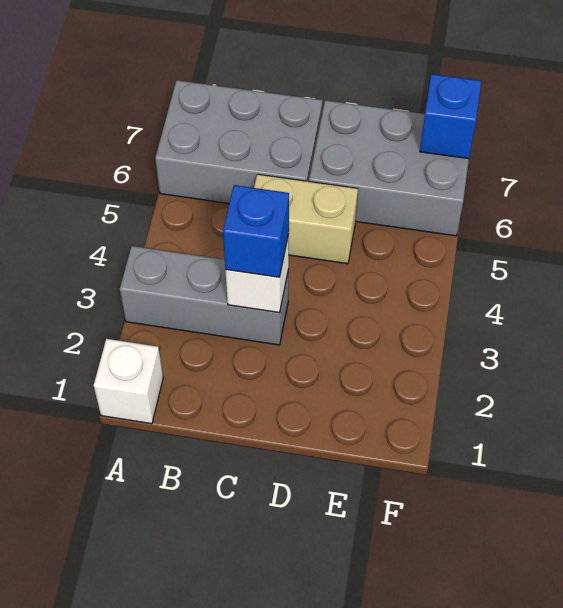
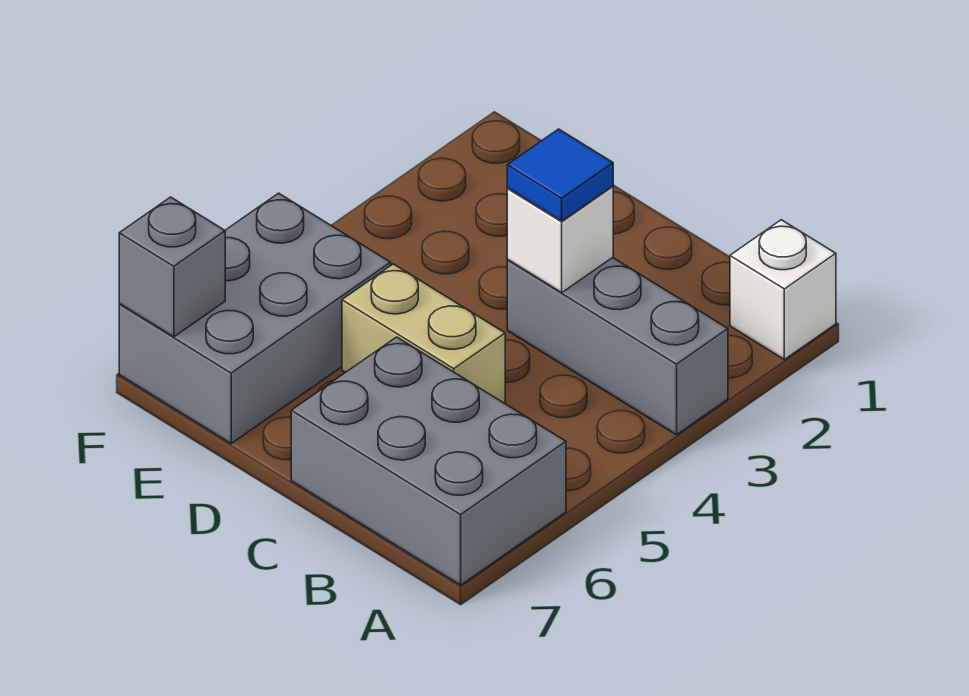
blue brick C3 level 3 -> blue tile C3 level 3
grey brick D6:F7 level 1 -> grey brick E5:F7 level 1
blue brick F7 level 2 -> grey brick F7 level 2

